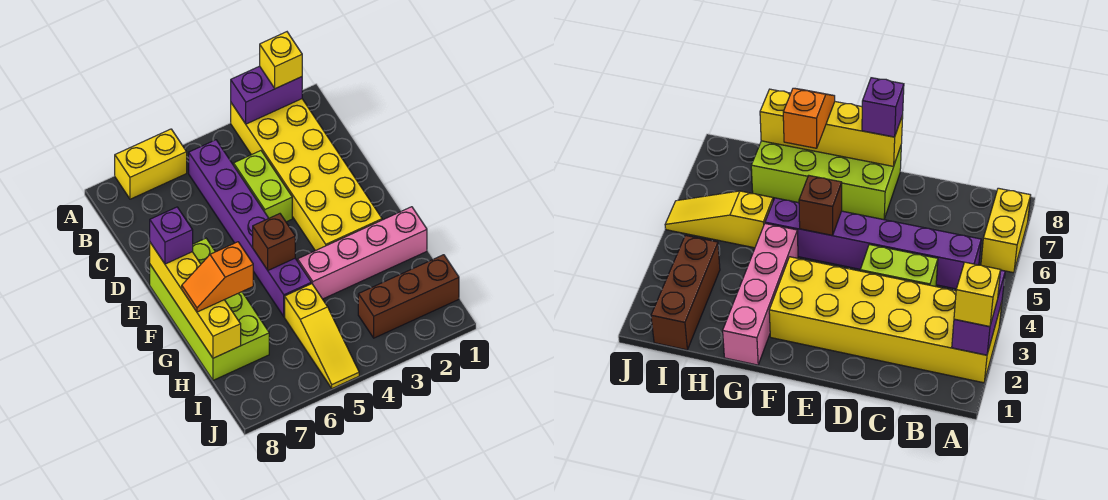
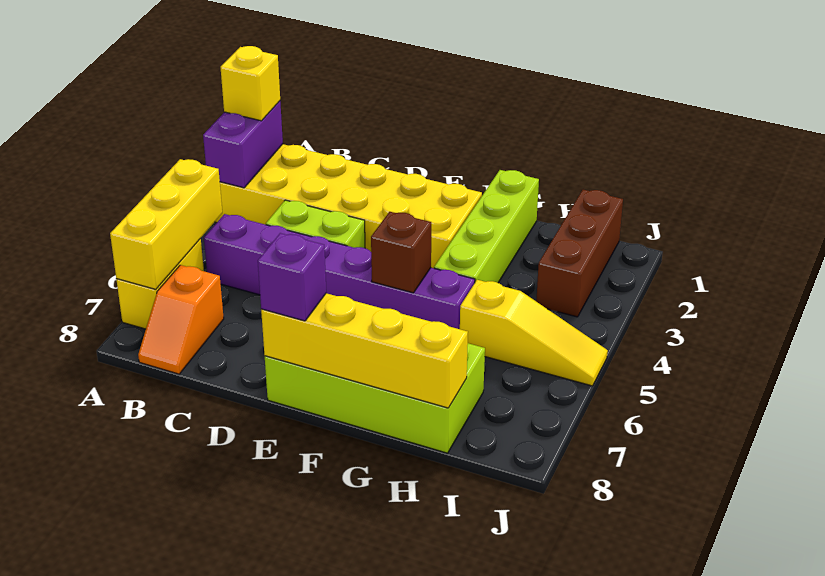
none -> yellow brick A5:A7 level 2
pink brick G1:G4 level 1 -> lime brick G1:G4 level 1
orange slope G7:G8 level 3 top 7 -> orange slope B7:B8 level 1 top 7

